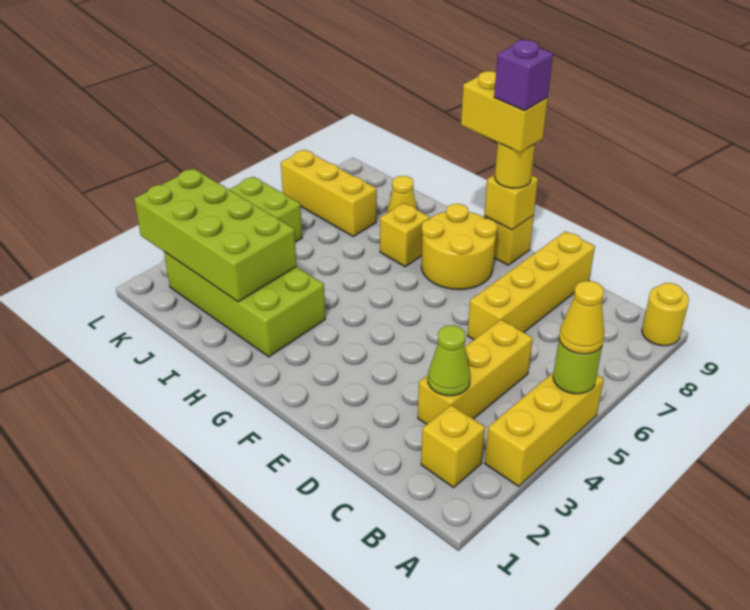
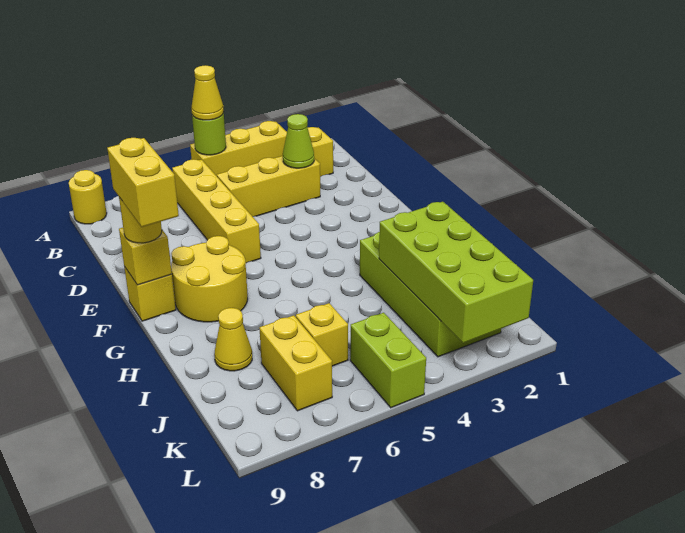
yellow brick D6:D9 level 1 -> yellow brick B6:E6 level 1
purple brick F9 level 5 -> none
yellow brick H7 level 1 -> yellow brick J6 level 1
yellow brick J7:L7 level 1 -> yellow brick J7:K7 level 1

